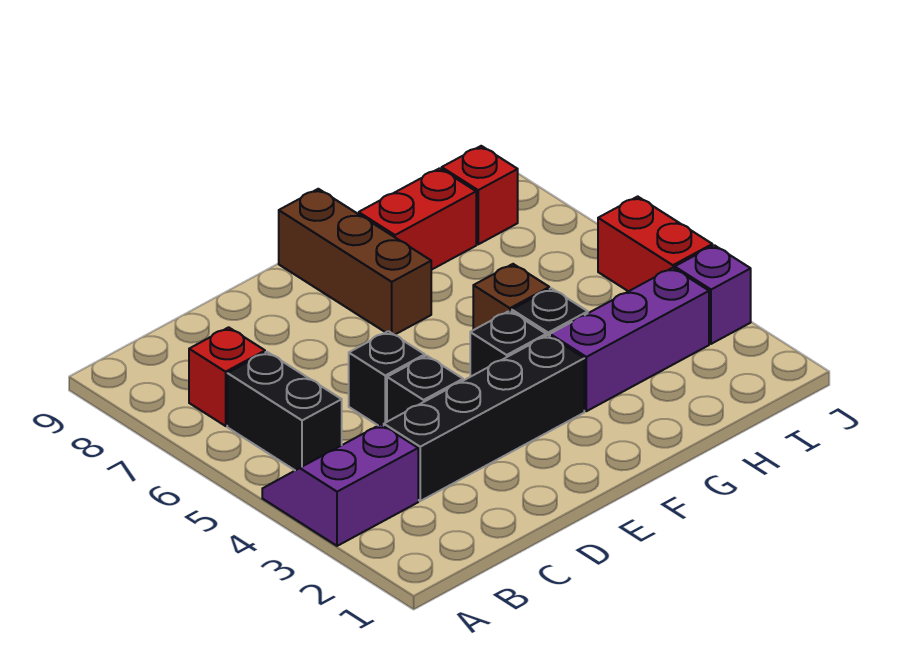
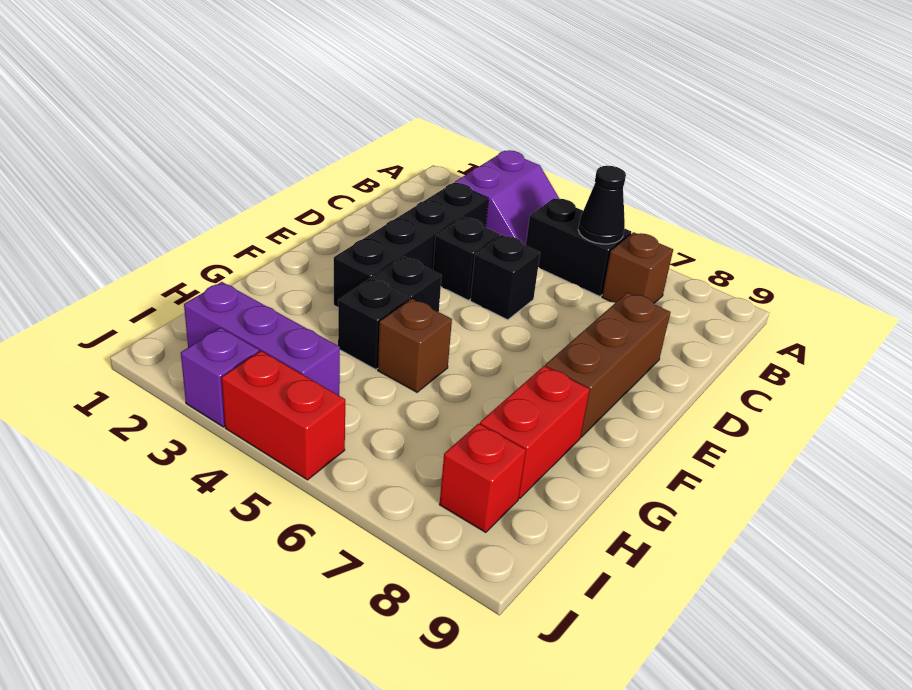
none -> black cone B6 level 2
red brick B7 level 1 -> brown brick B7 level 1
brown brick F7:F9 level 1 -> brown brick D8:F8 level 1
purple brick G3:I3 level 1 -> purple brick I2:I4 level 1

